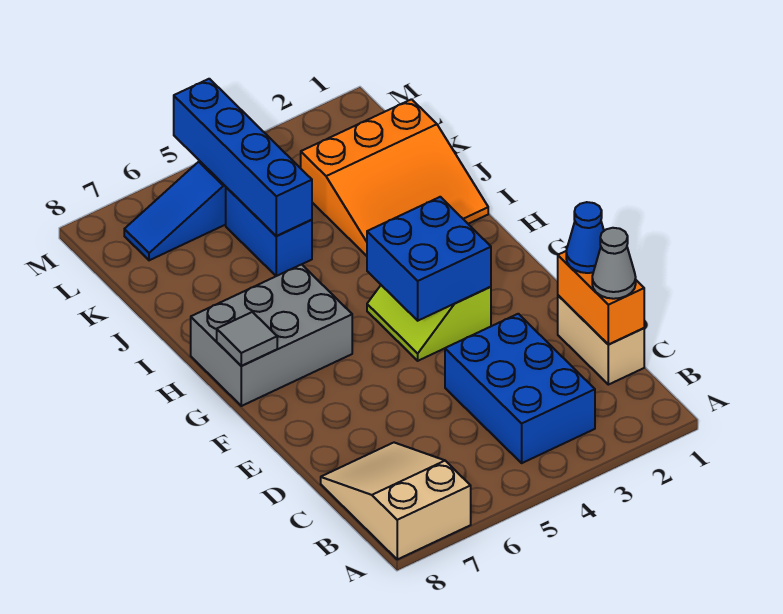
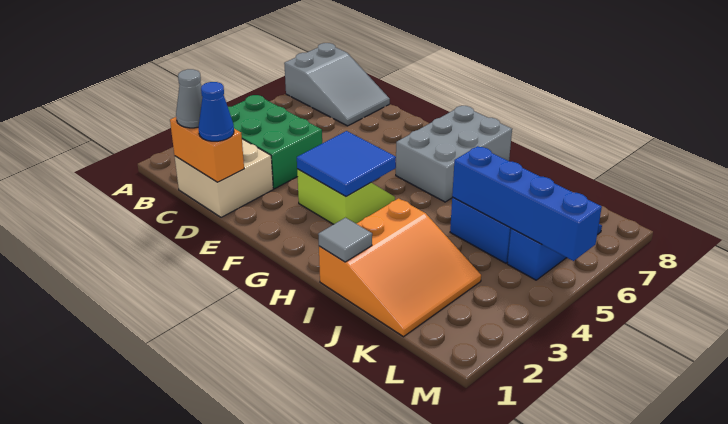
tan slope A7:C8 level 1 top A -> grey slope A7:C8 level 1 top A
blue brick B3:D4 level 1 -> green brick B3:D4 level 1
tan brick C1:D1 level 1 -> tan brick C1:D2 level 1
blue brick F3:G4 level 2 -> blue tile F3:G4 level 2
grey tile G8 level 2 -> grey tile I1 level 2
orange slope I1:K3 level 1 top K -> orange slope I1:K3 level 1 top I

